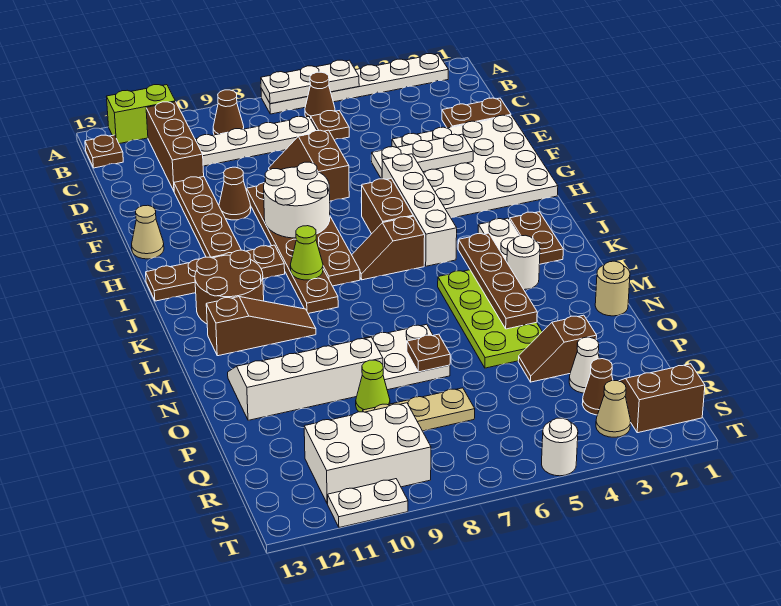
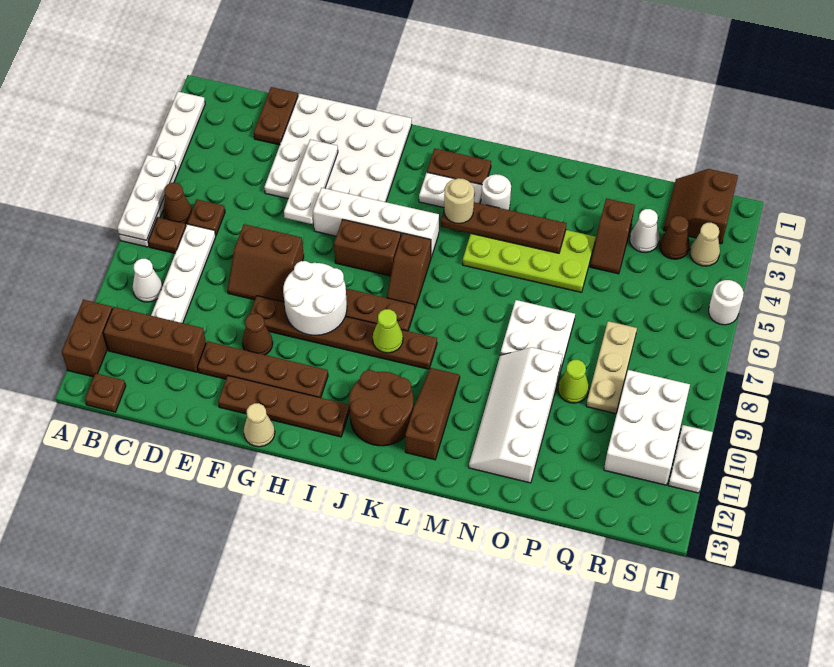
lime brick A11:A12 level 1 -> brown brick A11:A12 level 1
brown cone B9 level 1 -> white cone B9 level 1
brown plate I10:I13 level 1 -> brown plate F12:I12 level 1
tan round brick N1 level 1 -> tan round brick K4 level 3
brown plate O7 level 2 -> brown plate B7 level 1

